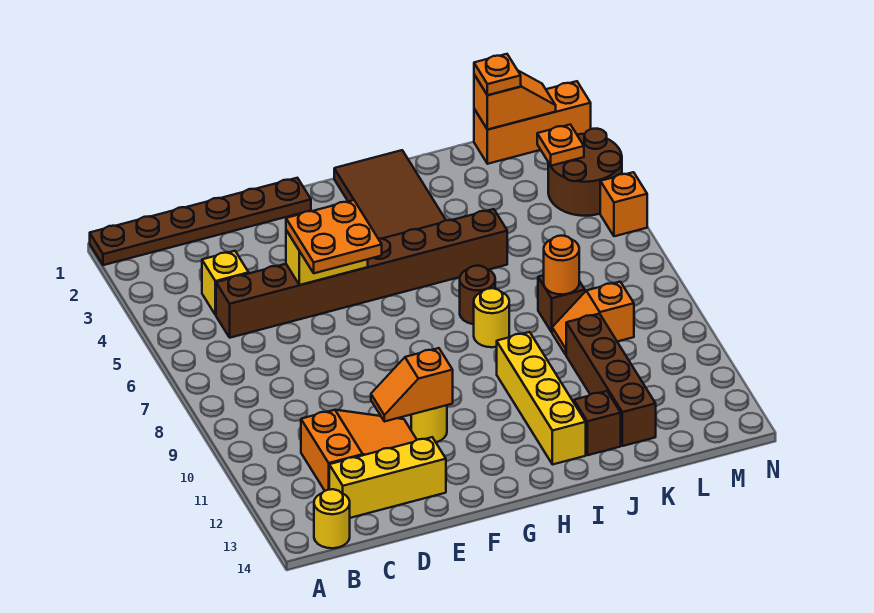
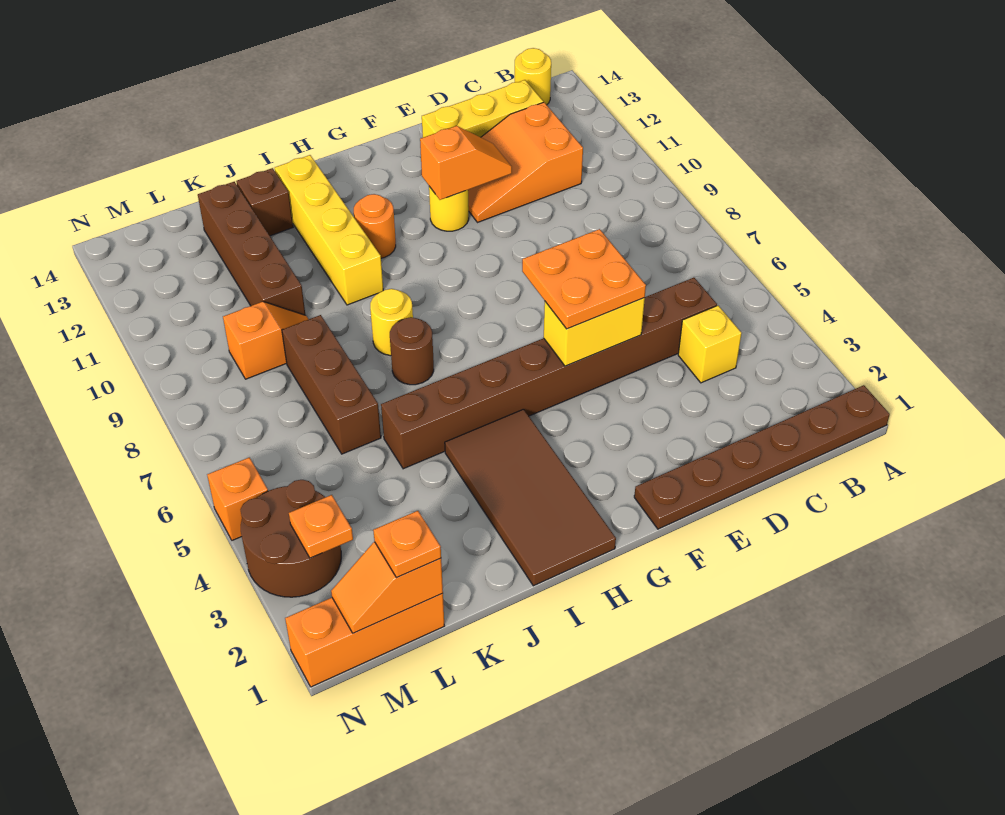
brown brick K8 level 1 -> brown brick K6:K8 level 1
orange round brick K8 level 2 -> orange round brick H11 level 1

